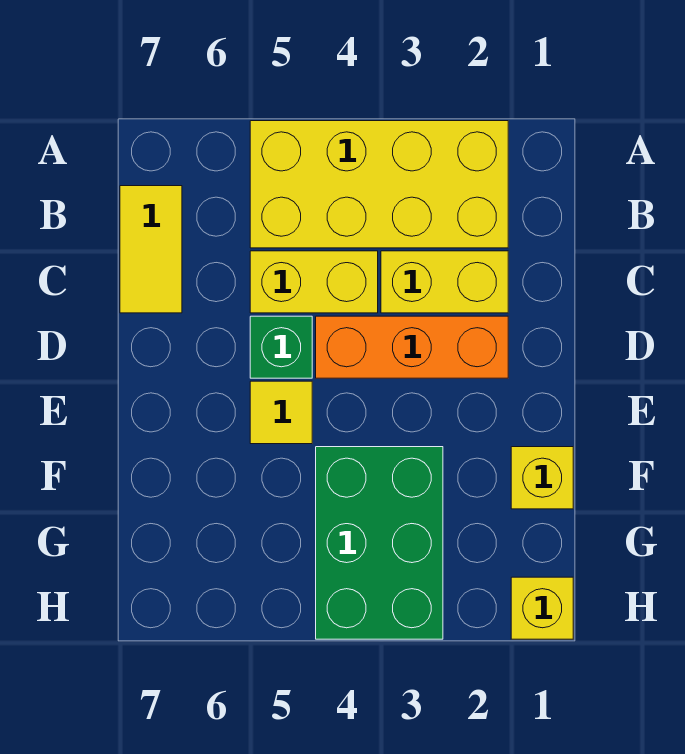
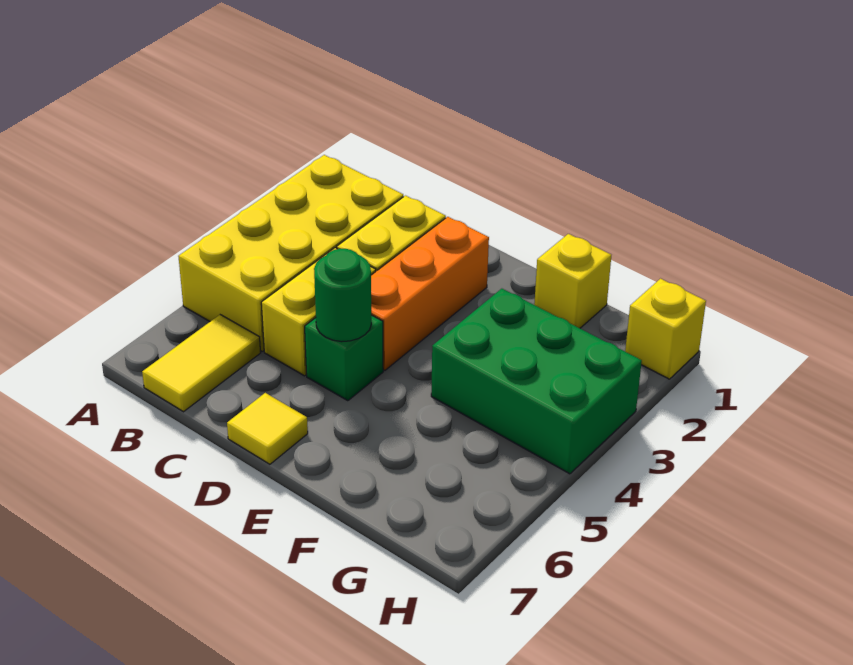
yellow tile B7:C7 level 1 -> yellow tile B6:B7 level 1
none -> green round brick D5 level 2
yellow tile E5 level 1 -> yellow tile D7 level 1

